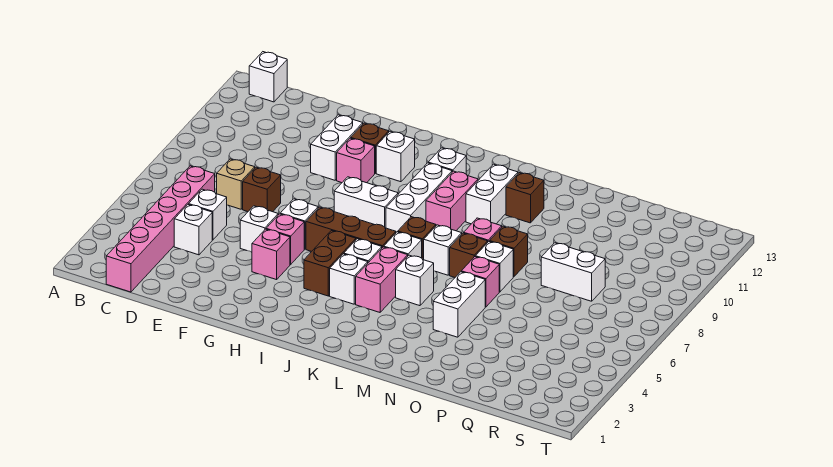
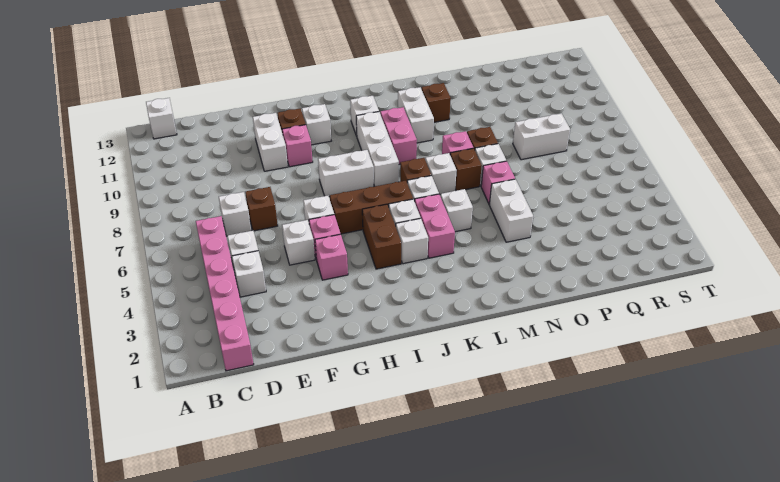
tan brick D7 level 1 -> white brick D7 level 1

